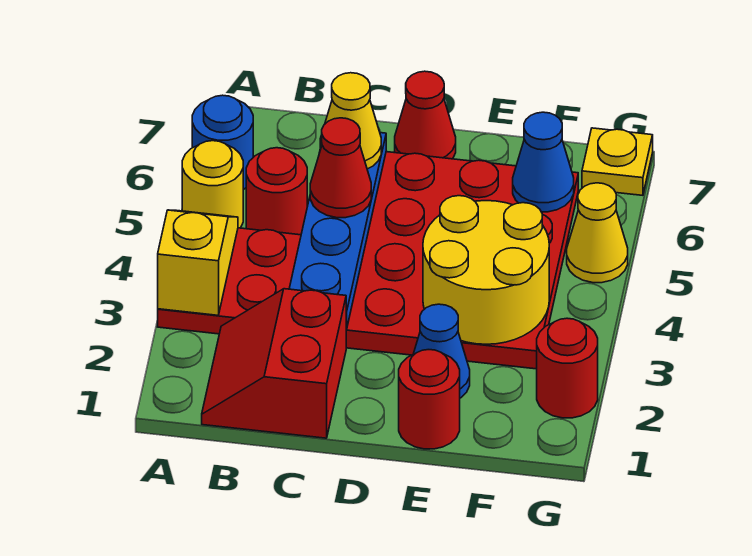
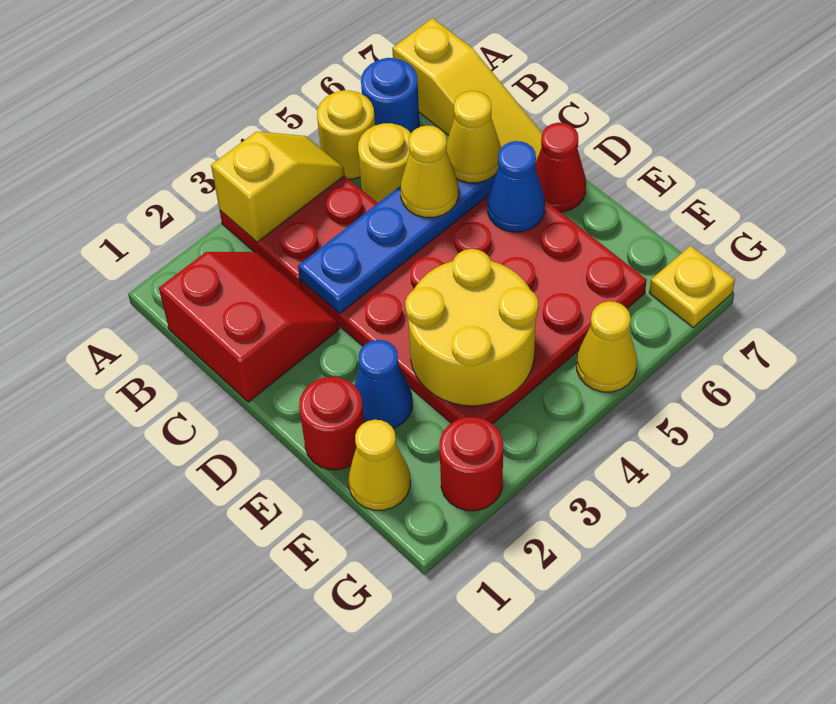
none -> yellow slope A7:C7 level 1 top A
red slope B1:C2 level 1 top C -> red slope B1:C2 level 1 top 1
red round brick B5 level 1 -> yellow round brick B5 level 1
red cone C5 level 3 -> yellow cone C5 level 3
none -> yellow cone F1 level 1
blue cone F6 level 2 -> blue cone D6 level 2

